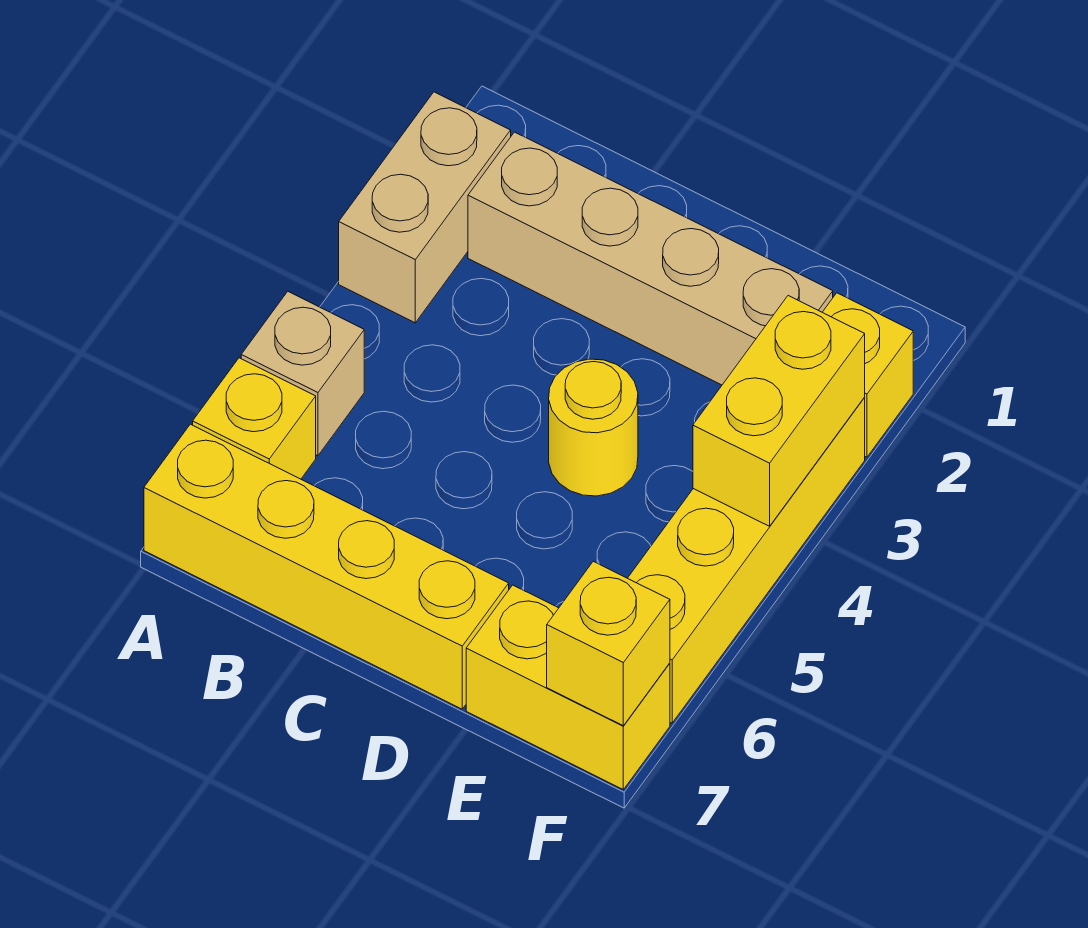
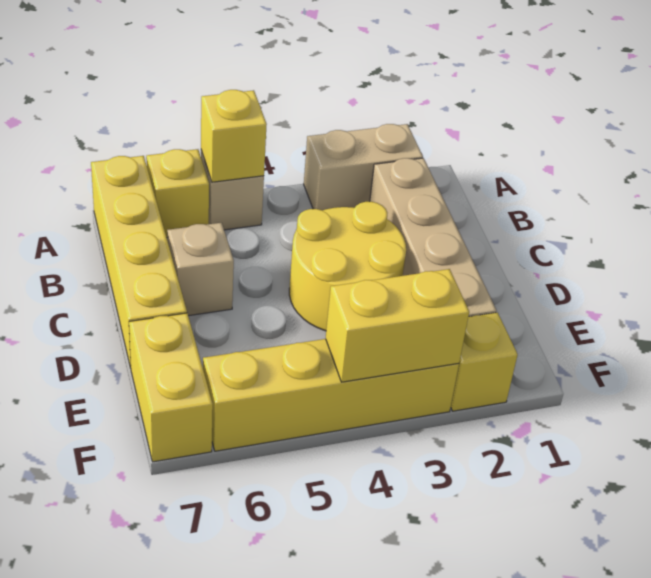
none -> tan brick C6 level 1
yellow round brick D4 level 1 -> yellow round brick C3:D4 level 1
yellow brick F7 level 2 -> yellow brick A5 level 2

